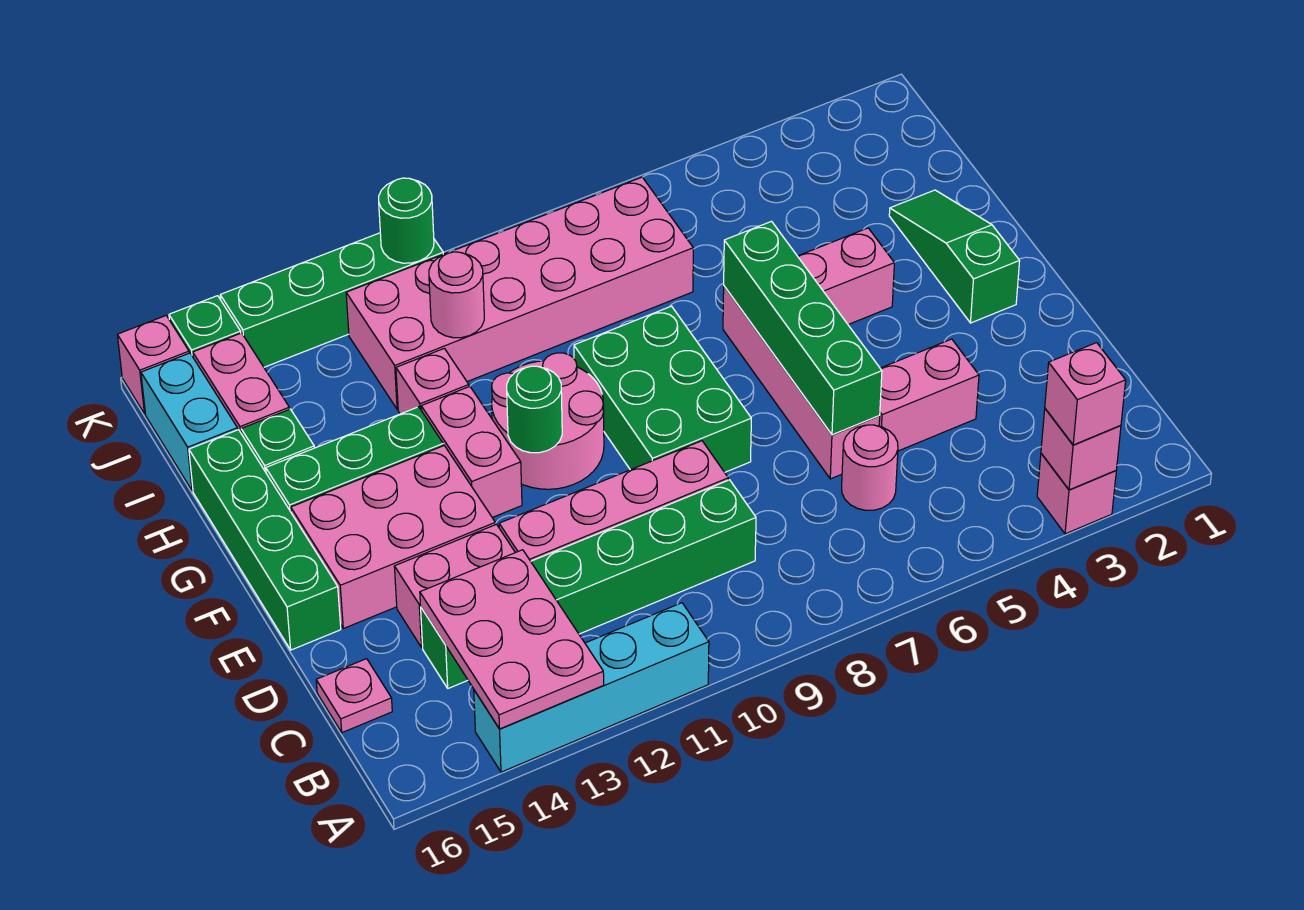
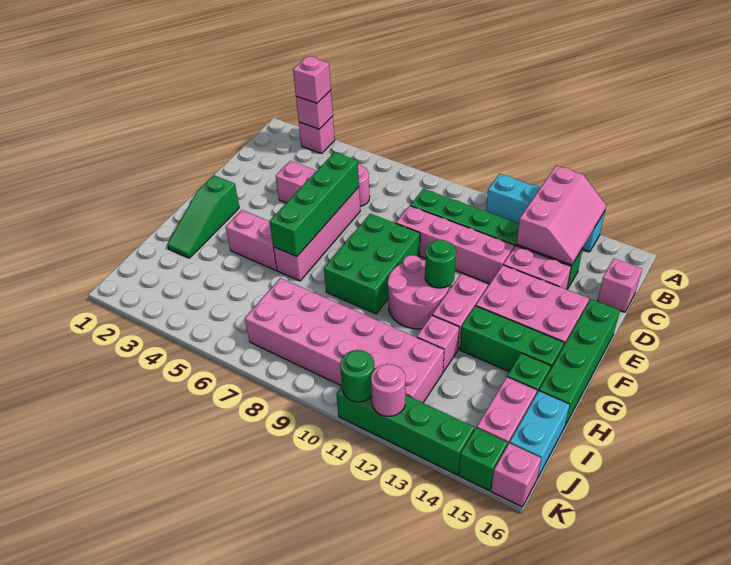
pink plate A13:C14 level 2 -> pink slope A13:C14 level 2 top 13
pink plate C16 level 1 -> pink brick C16 level 1
pink round brick I11 level 2 -> pink round brick K12 level 2

